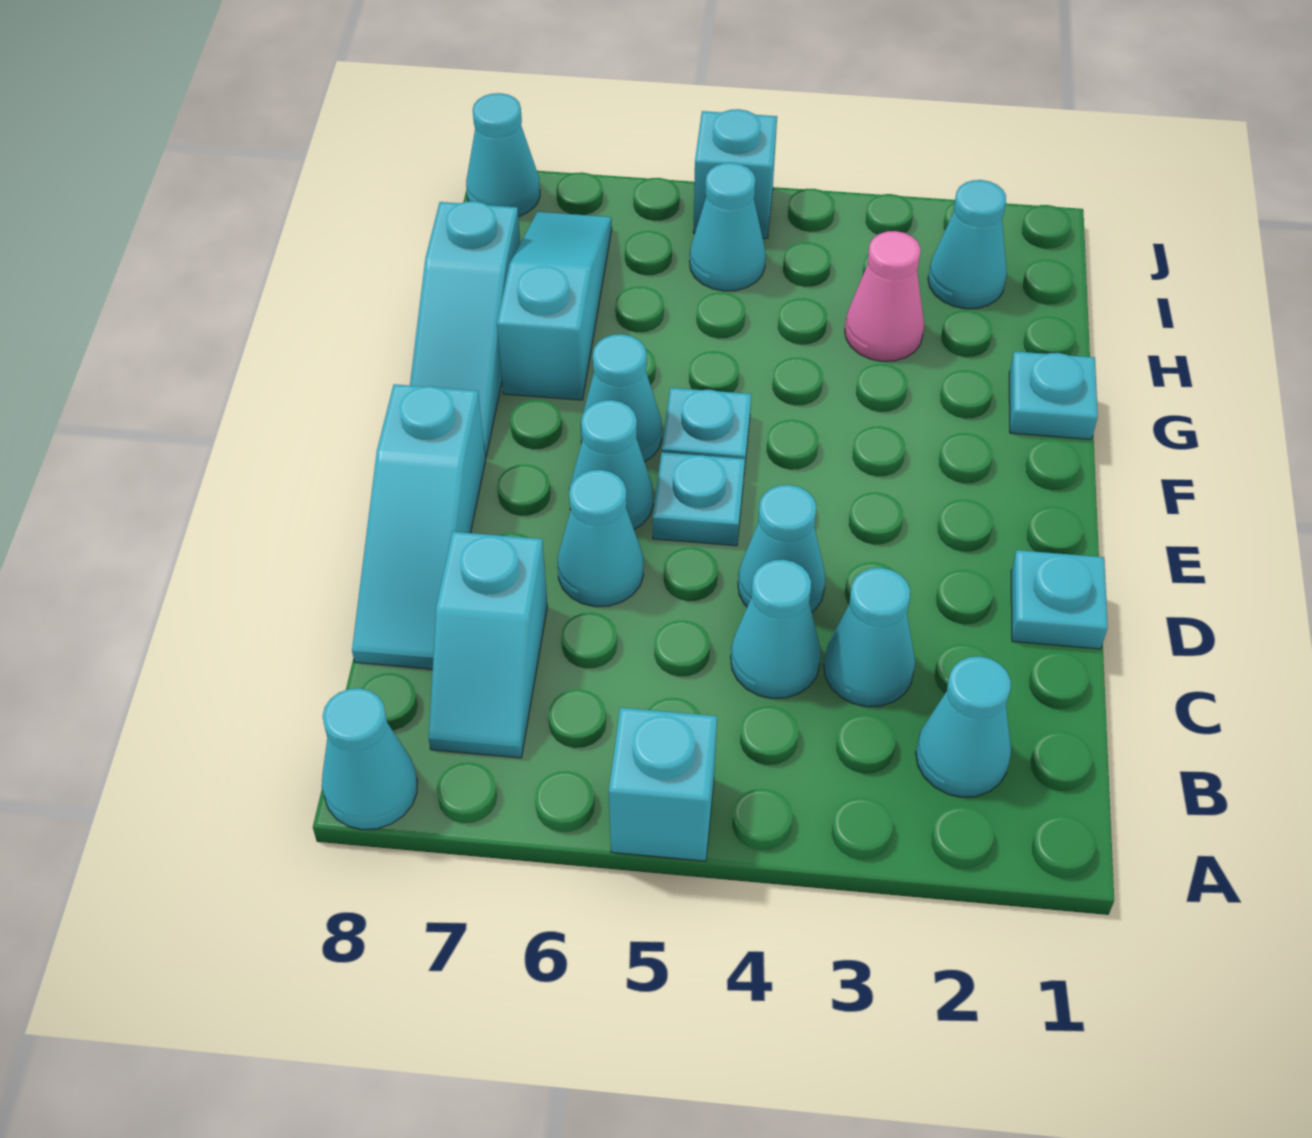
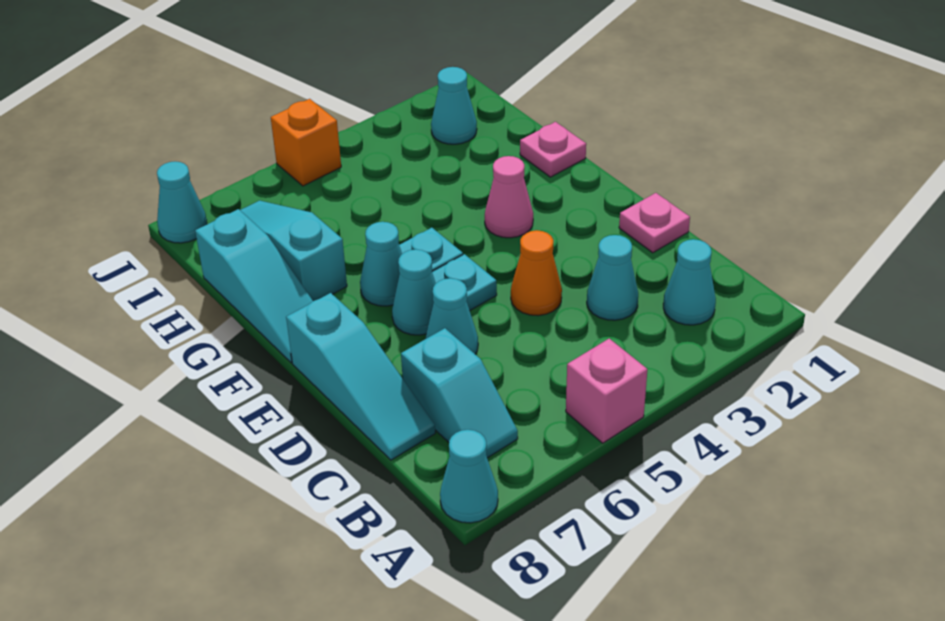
cyan brick A5 level 1 -> pink brick A5 level 1
cyan cone C4 level 1 -> none
cyan plate D1 level 1 -> pink plate D1 level 1
cyan cone D4 level 1 -> orange cone D4 level 1
cyan plate G1 level 1 -> pink plate G1 level 1
pink cone H3 level 1 -> pink cone F3 level 1
cyan cone I5 level 1 -> none
cyan brick J5 level 1 -> orange brick J5 level 1

